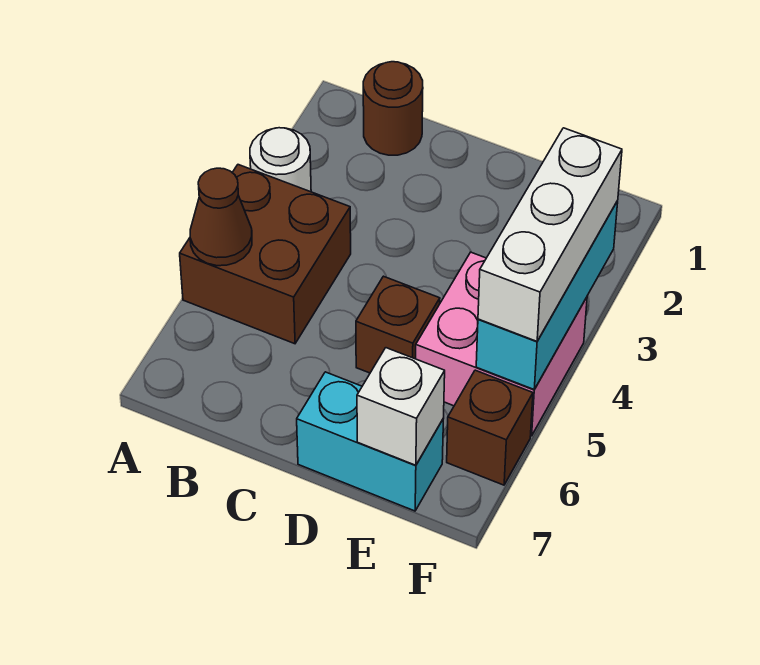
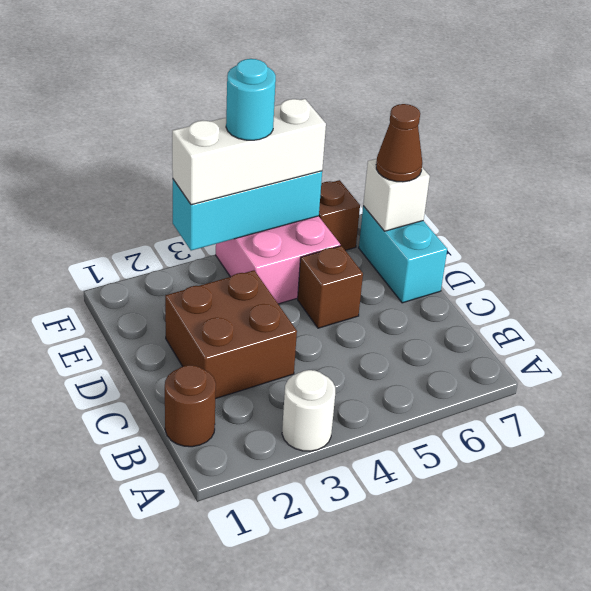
brown brick A4:B5 level 1 -> brown brick C2:D3 level 1
brown cone A5 level 2 -> brown cone E7 level 3
none -> cyan round brick F4 level 4

